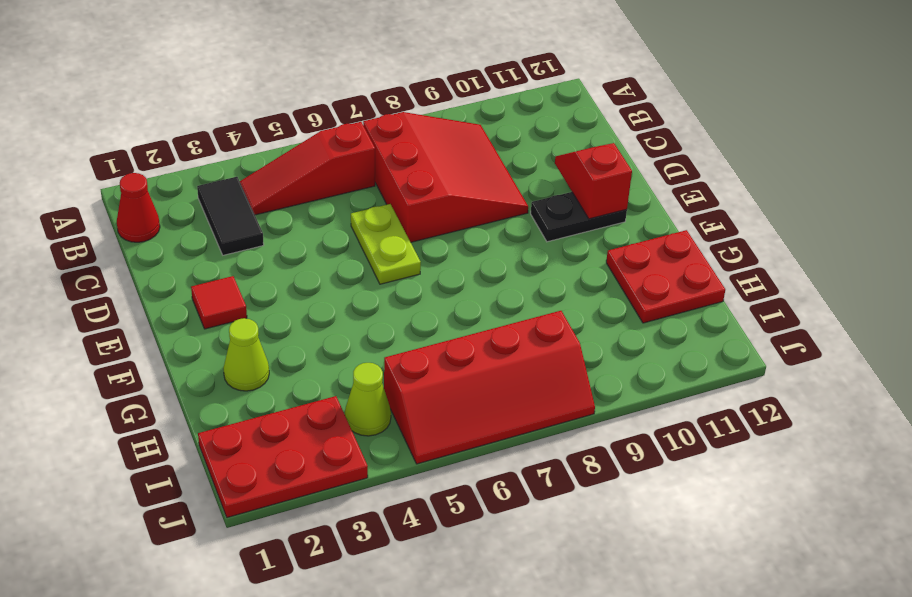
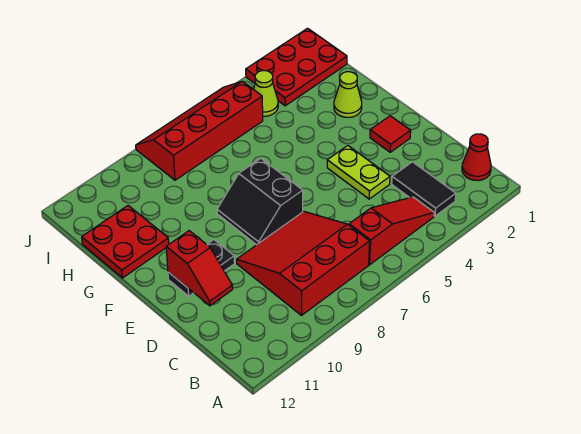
red slope B7:D9 level 1 top 7 -> red slope B7:D9 level 1 top B
lime plate D6:E6 level 1 -> lime plate D4:E4 level 1
none -> black slope E7:F8 level 1 top 7

